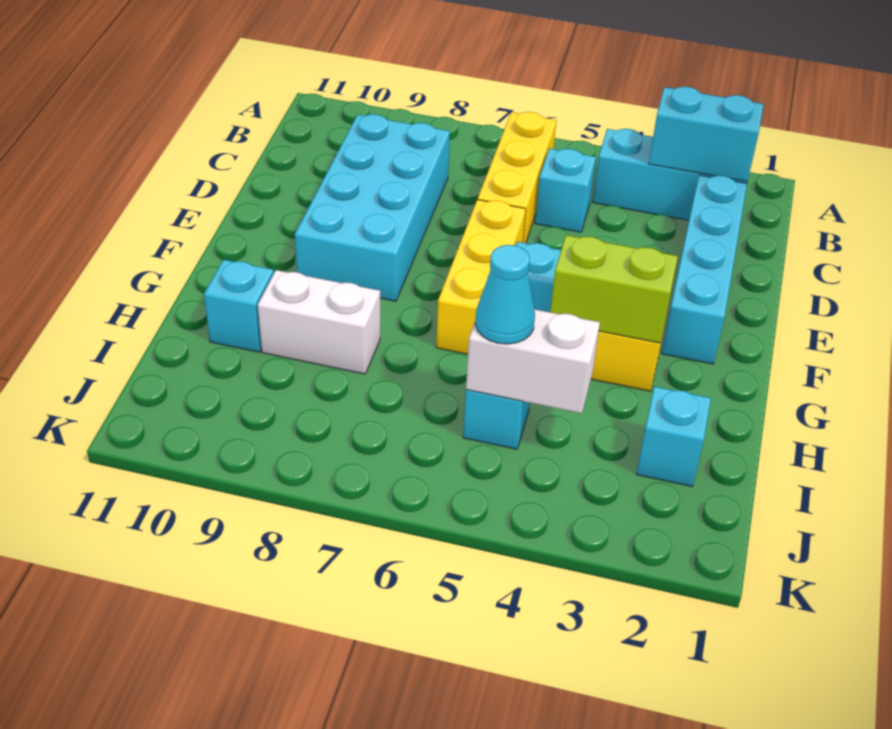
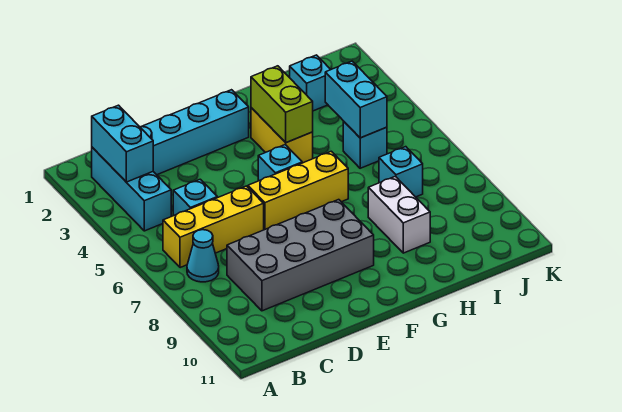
cyan brick C8:F9 level 1 -> grey brick C8:F9 level 1
cyan brick H10 level 1 -> cyan brick I7 level 1
white brick I4:I5 level 2 -> cyan brick I4:I5 level 2
cyan cone I5 level 3 -> cyan cone B7 level 1

